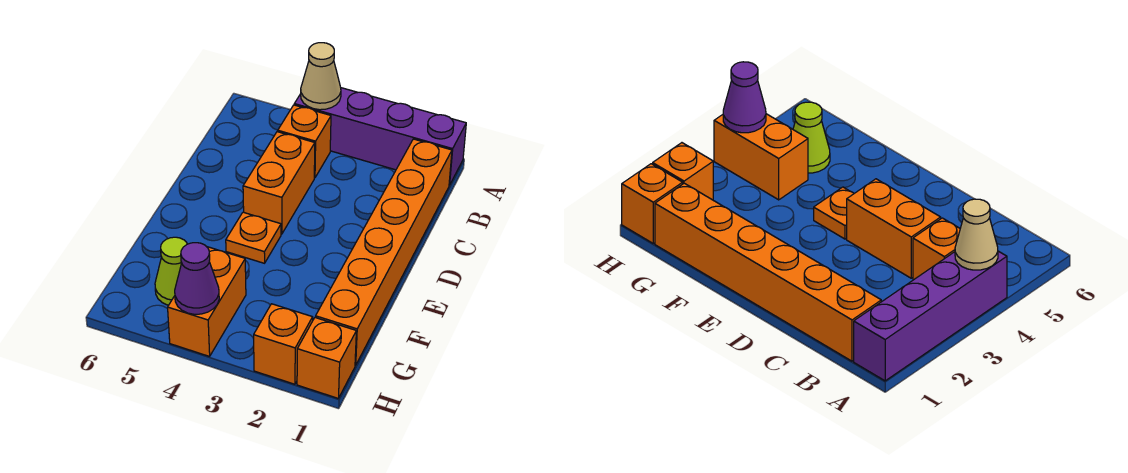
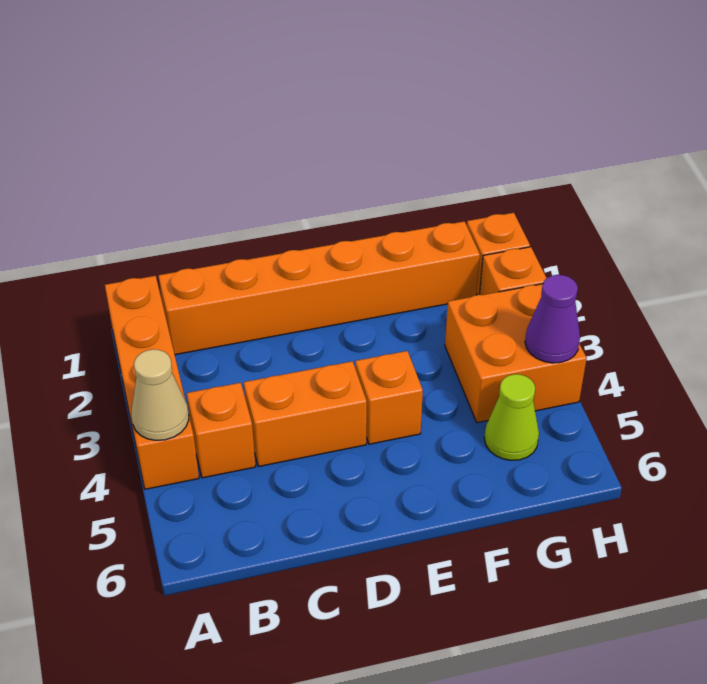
purple brick A1:A4 level 1 -> orange brick A1:A4 level 1
orange plate E4 level 1 -> orange brick E4 level 1
orange brick G4:H4 level 1 -> orange brick G3:H4 level 1

